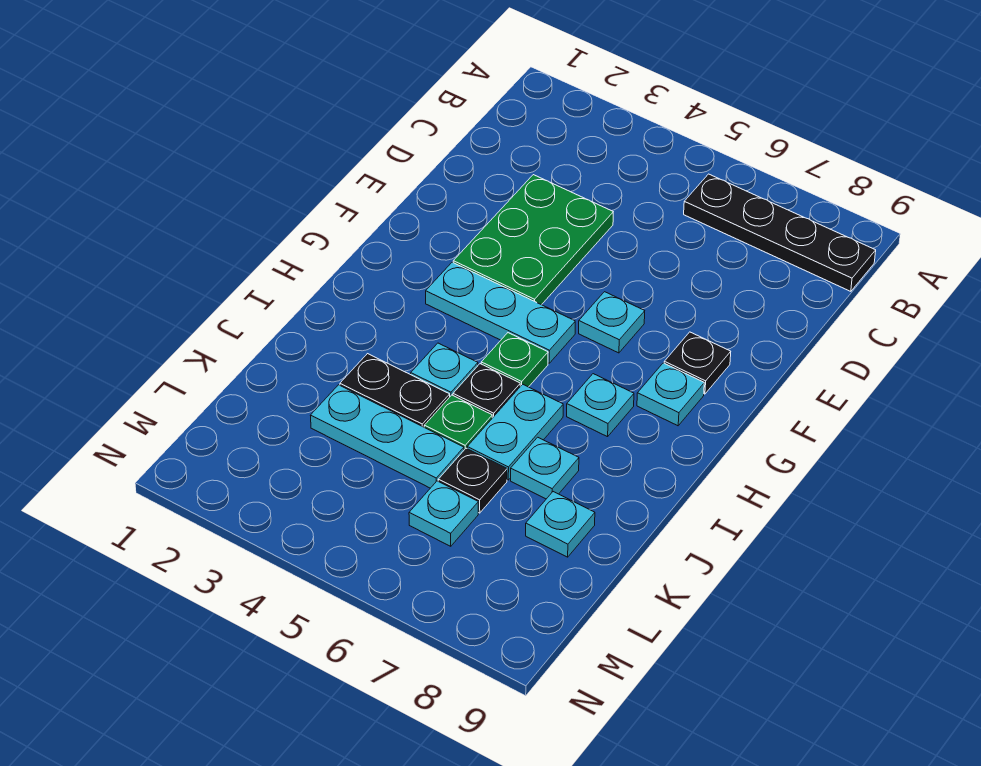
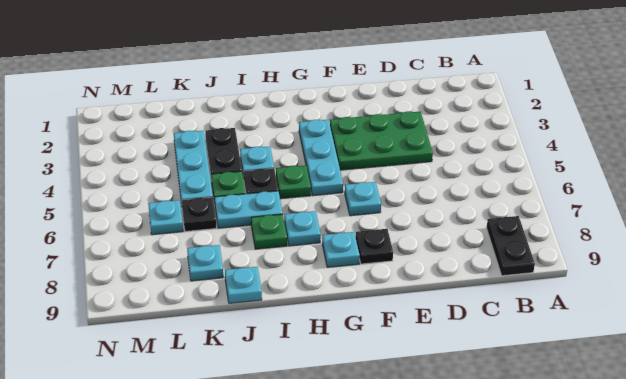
black plate B6:B9 level 1 -> black plate B8:B9 level 1
none -> green plate I7 level 1
cyan plate J7 level 1 -> cyan plate J9 level 1

